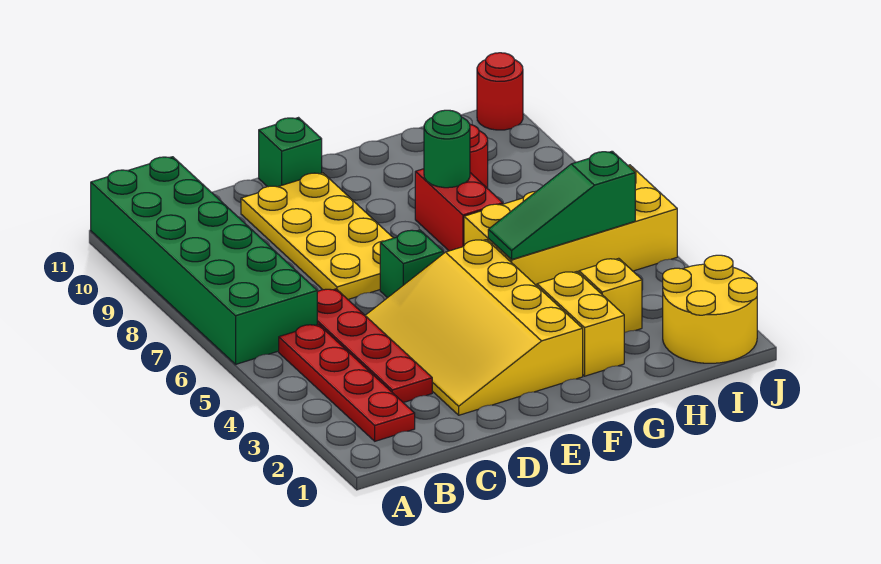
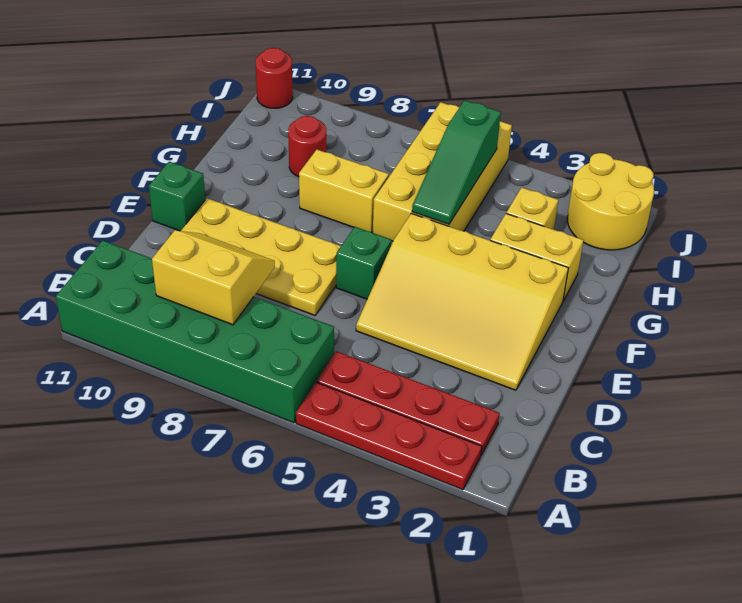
none -> yellow slope B8:C9 level 2 top B
red plate C3:C6 level 1 -> red plate A2:A5 level 1
red brick G7:G8 level 1 -> yellow brick G7:G8 level 1
green round brick G8 level 2 -> none

